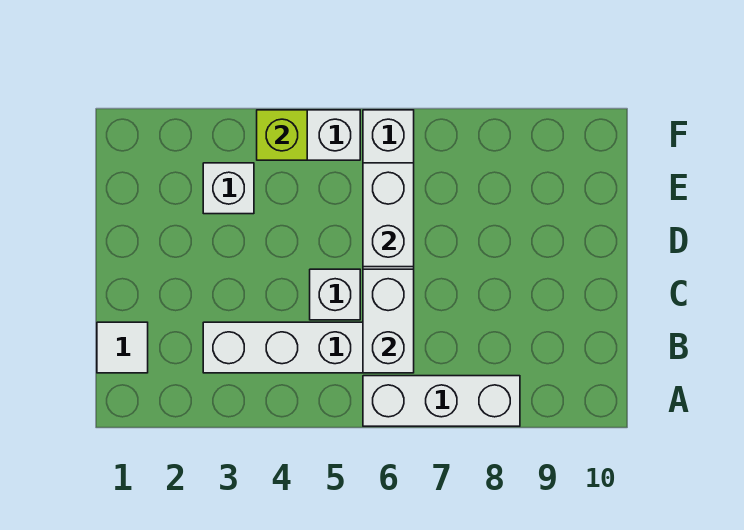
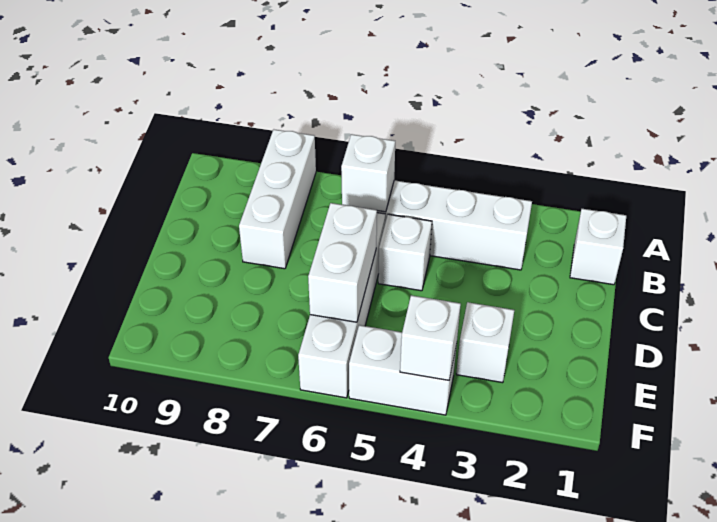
white brick A6:A8 level 1 -> white brick A8:C8 level 1
white tile B1 level 1 -> white brick B1 level 1
white brick B6:C6 level 2 -> white brick B6 level 2
lime brick F4 level 2 -> white brick F4 level 2

